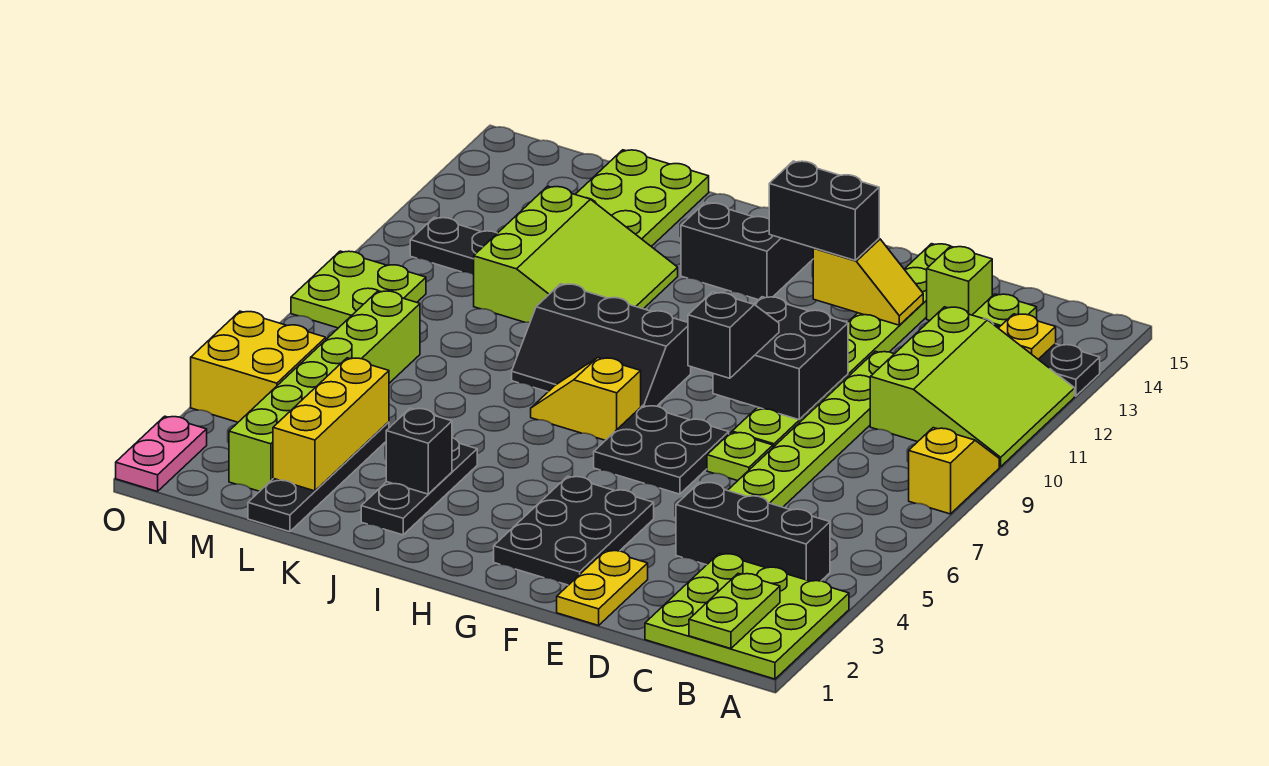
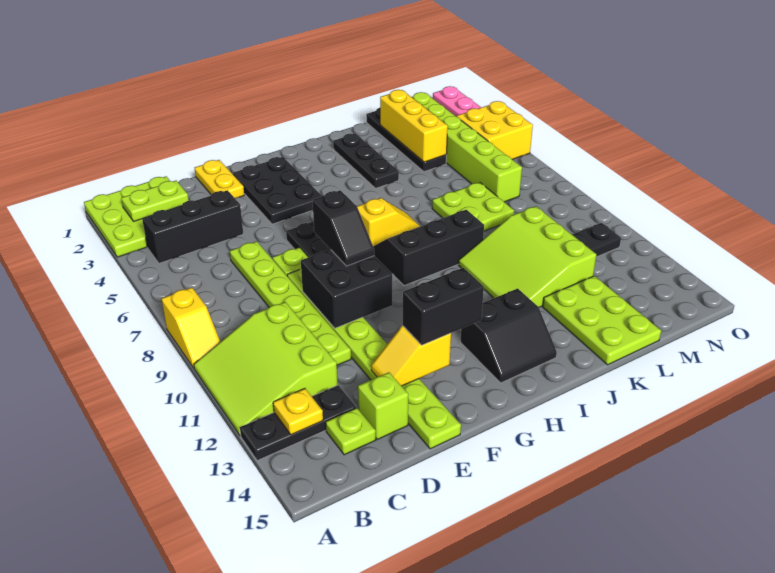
lime plate B1:B2 level 2 -> lime plate B2:C2 level 2
black brick J3 level 2 -> none
lime plate N8:O9 level 1 -> lime plate K7:L8 level 1

